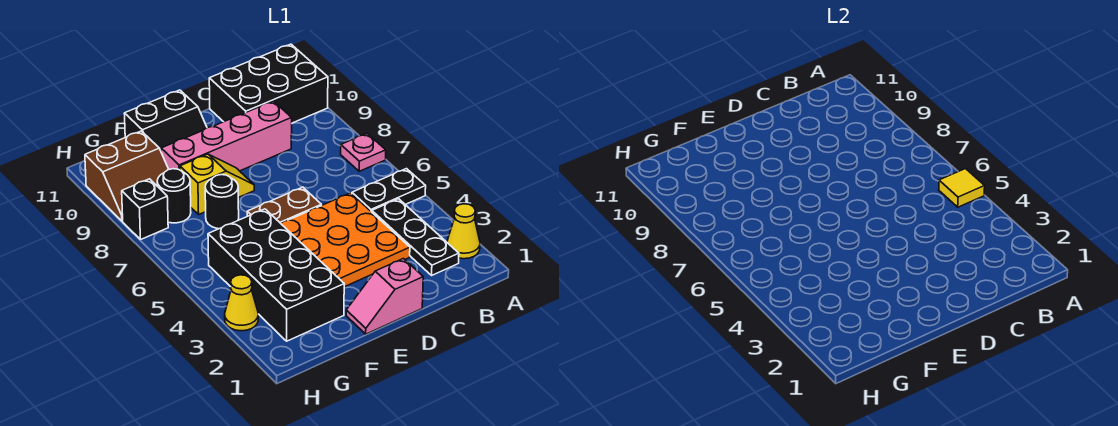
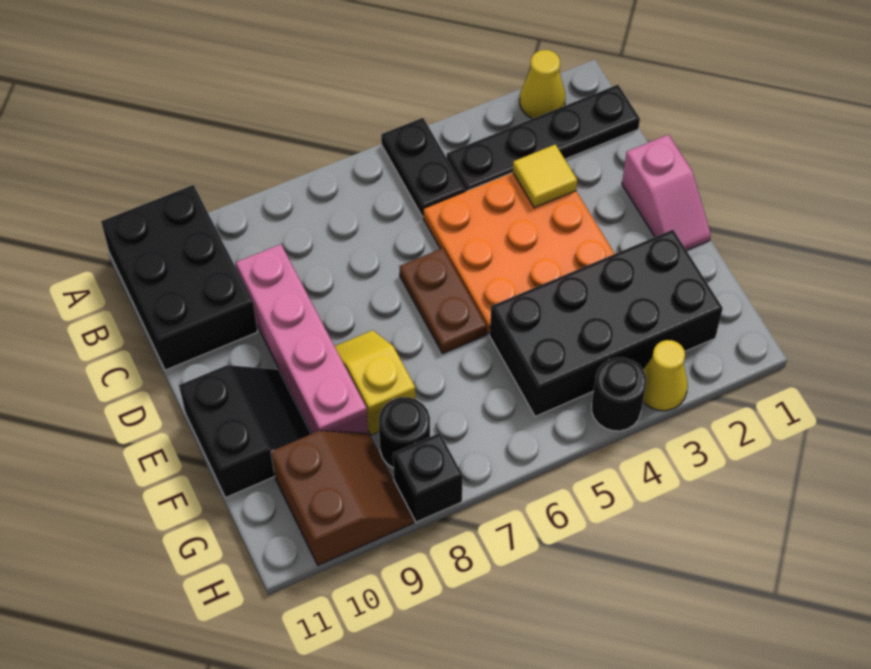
yellow tile A5 level 2 -> yellow tile C3 level 2
pink plate A7 level 1 -> none
black plate B2:B4 level 1 -> black plate B1:B4 level 1
black round brick F7 level 1 -> black round brick H4 level 1

